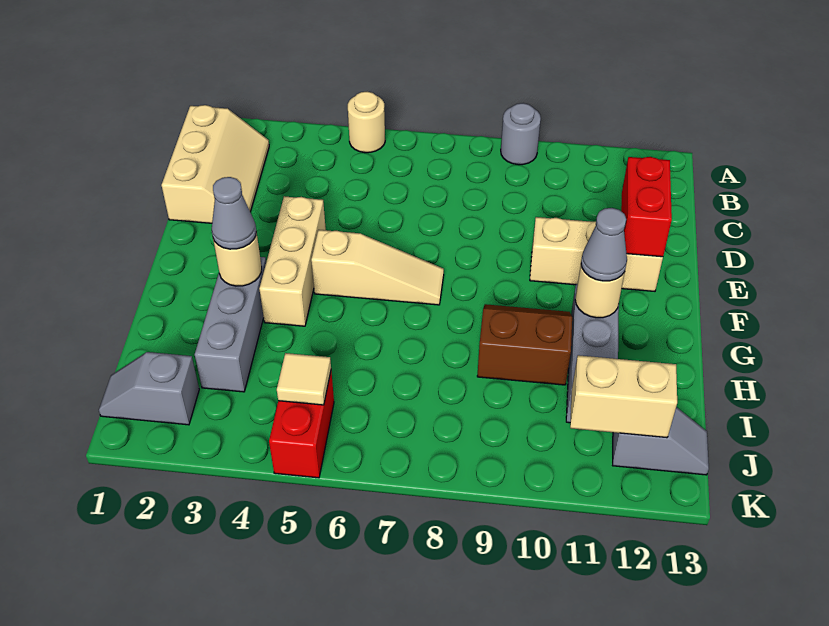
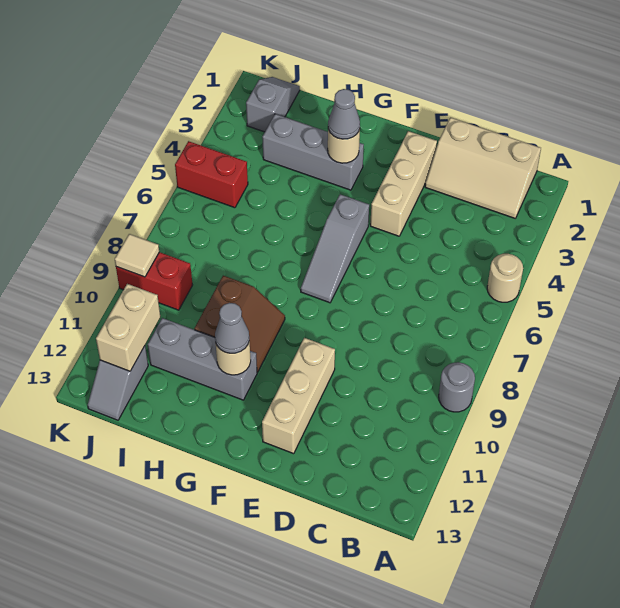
red brick D12:E12 level 2 -> red brick J9:K9 level 1
tan brick E4:G4 level 1 -> tan brick E2:E4 level 1
tan slope F5:F7 level 1 top 5 -> grey slope F5:F7 level 1 top 5
tan tile J5 level 2 -> tan tile K9 level 2

